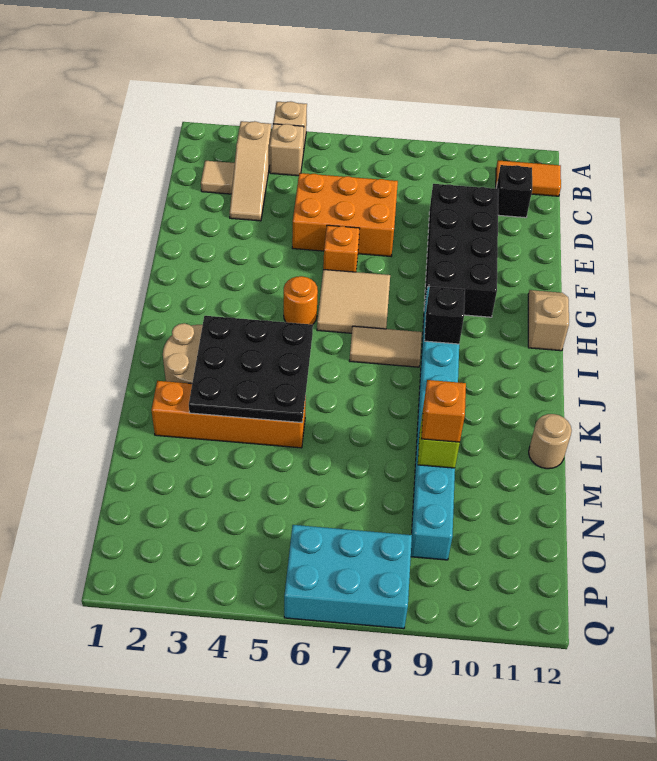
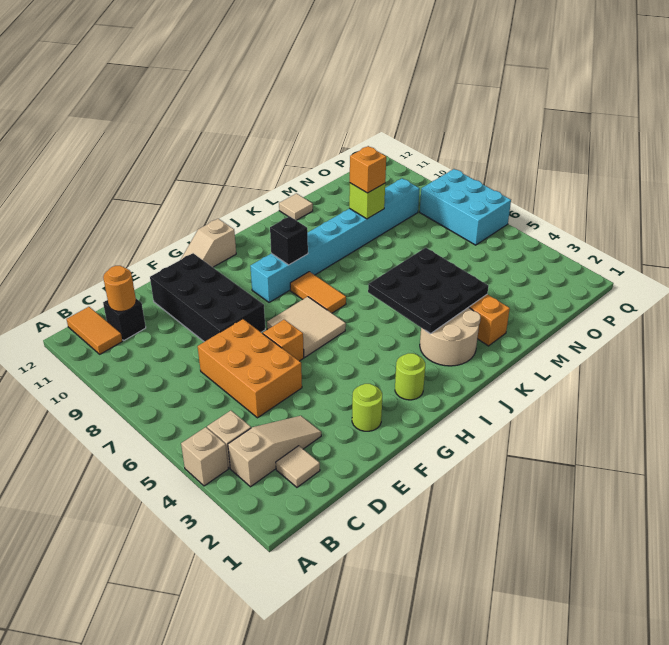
black brick D9:G10 level 1 -> black brick E8:F11 level 1
none -> lime round brick F2 level 1
none -> lime round brick H2 level 1
orange round brick H5 level 1 -> orange round brick C11 level 2
tan tile I7:I8 level 1 -> orange tile I7:I8 level 1
tan round brick L12 level 1 -> tan tile L12 level 1

